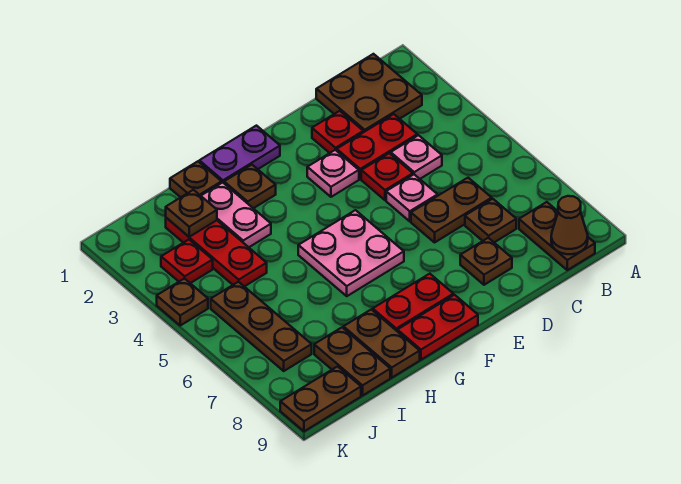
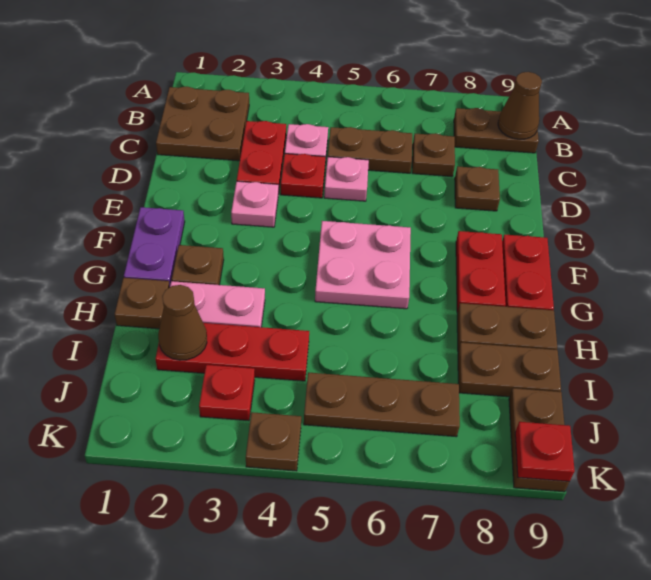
brown plate C6:D6 level 1 -> brown plate C5:C6 level 1
red plate D2 level 1 -> red plate K9 level 2
brown plate I2 level 2 -> brown cone I2 level 2

